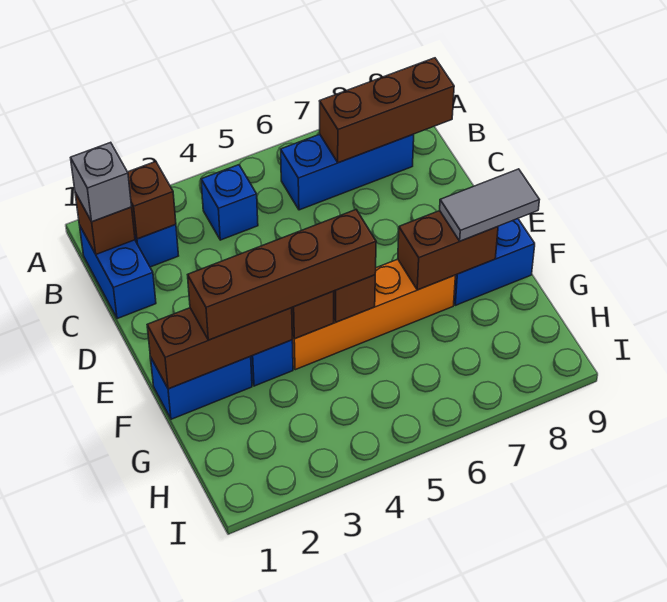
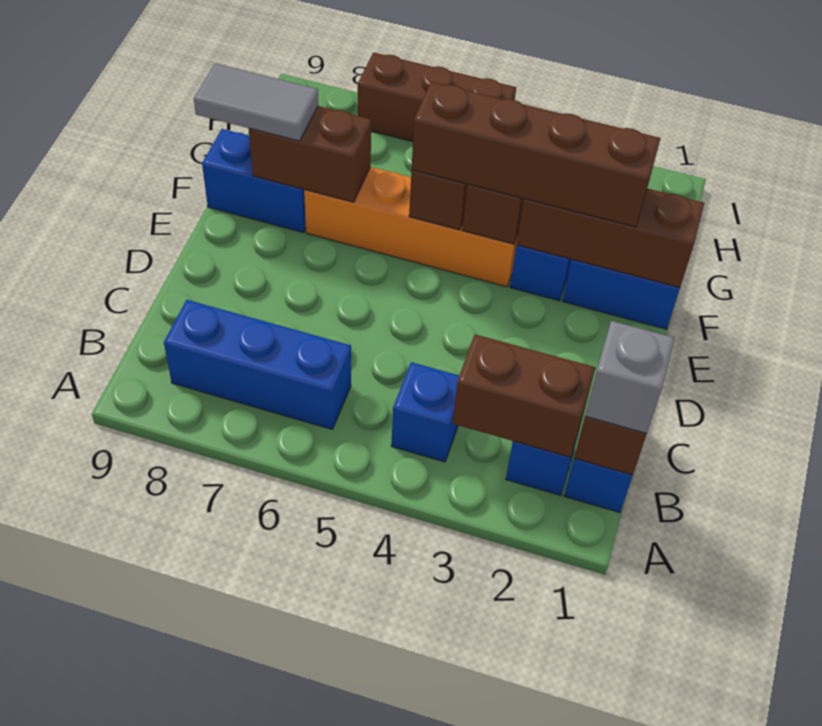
brown brick B2 level 2 -> brown brick B2:B3 level 2
brown brick B7:B9 level 2 -> brown brick I5:I7 level 1

